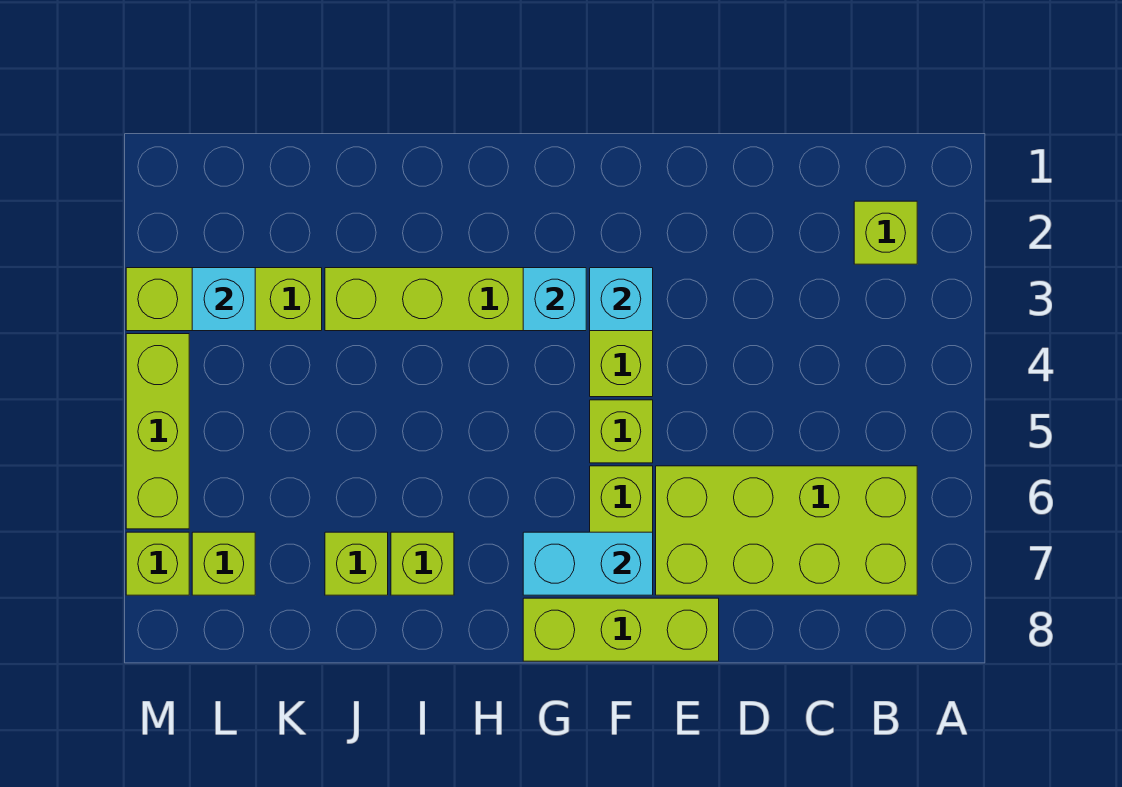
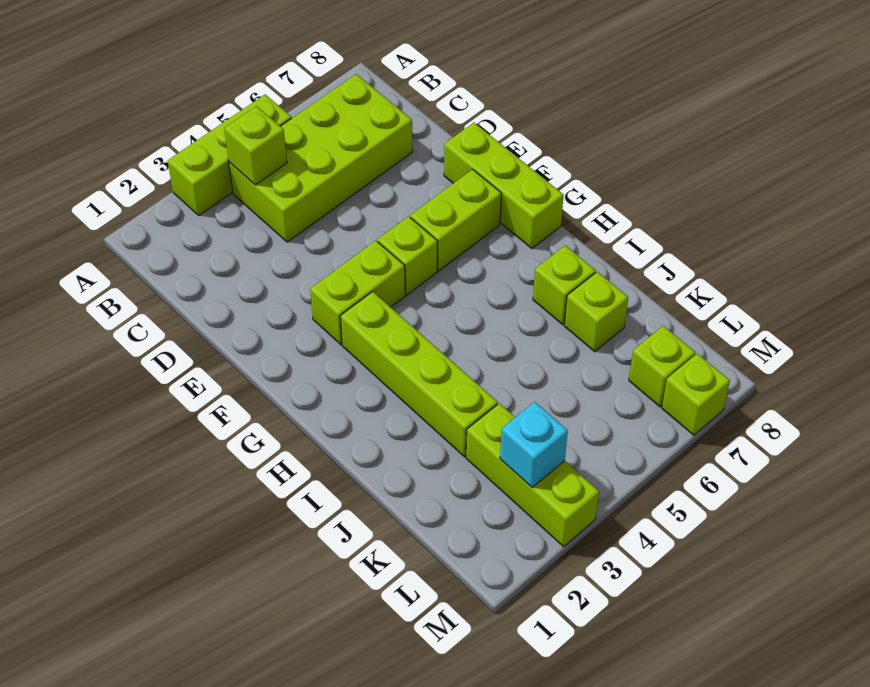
lime brick B2 level 1 -> lime brick B4 level 2
lime brick B6:E7 level 1 -> lime brick B4:C7 level 1
cyan brick F3 level 2 -> none
cyan brick F7:G7 level 2 -> none
cyan brick G3 level 2 -> none
lime brick M4:M6 level 1 -> lime brick A3:A5 level 1

